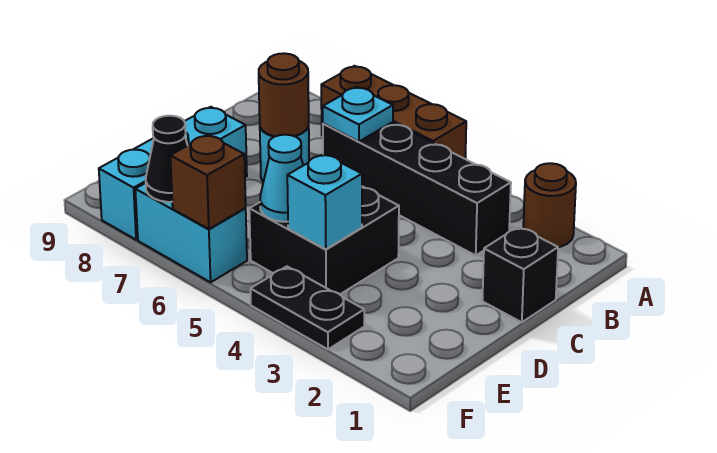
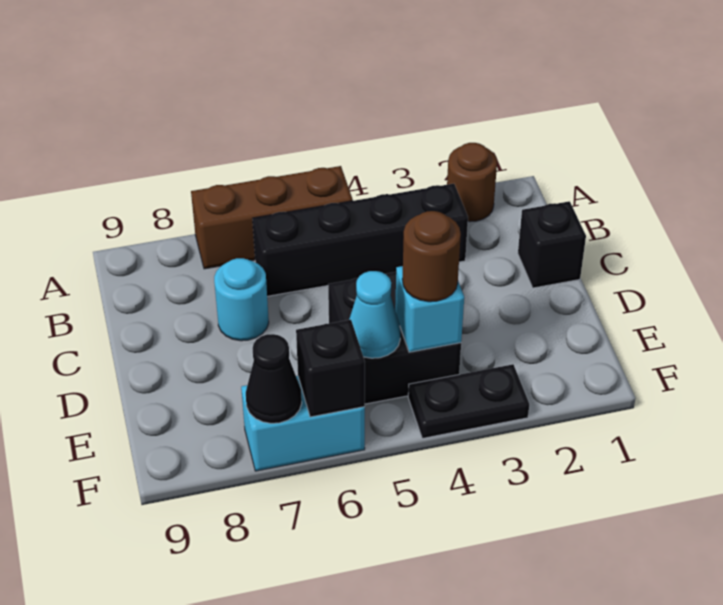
cyan plate B6 level 2 -> none
brown round brick C7 level 2 -> brown round brick E4 level 3
cyan brick D8:F8 level 1 -> none
brown brick F6 level 2 -> black brick F6 level 2

